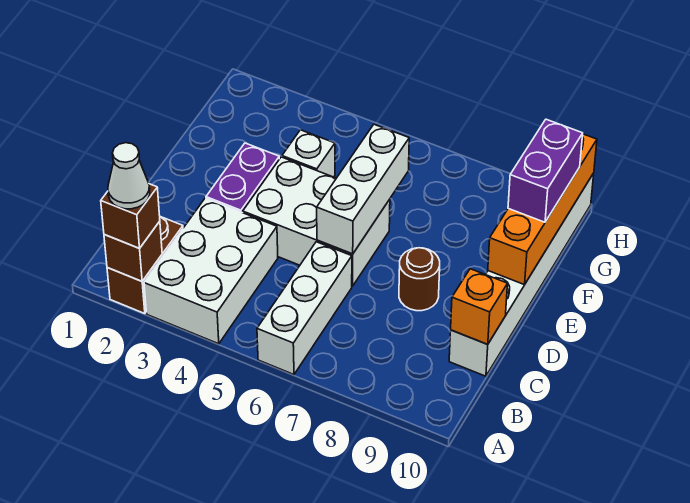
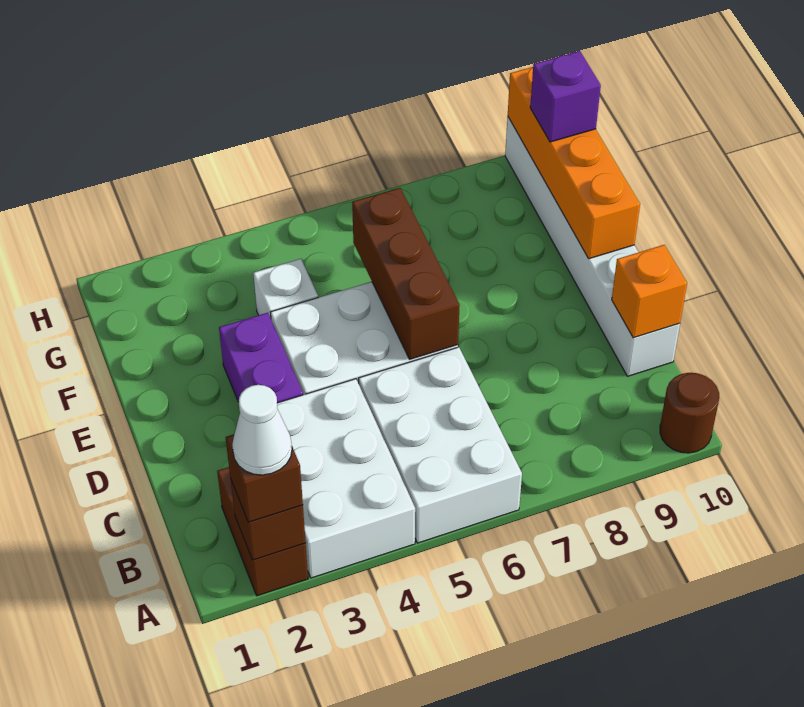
white brick A6:C6 level 1 -> white brick A5:C6 level 1
white brick D6:F6 level 2 -> brown brick D6:F6 level 2
brown round brick D8 level 1 -> brown round brick A10 level 1
purple brick F10:G10 level 3 -> purple brick G10 level 3

